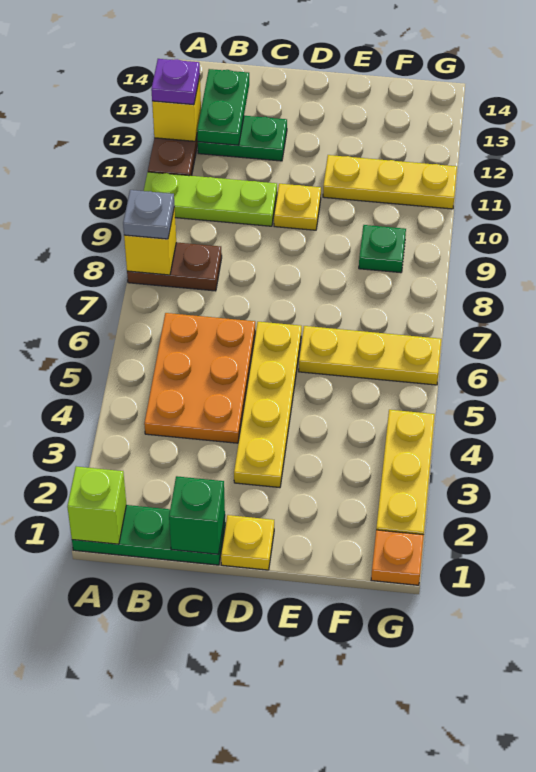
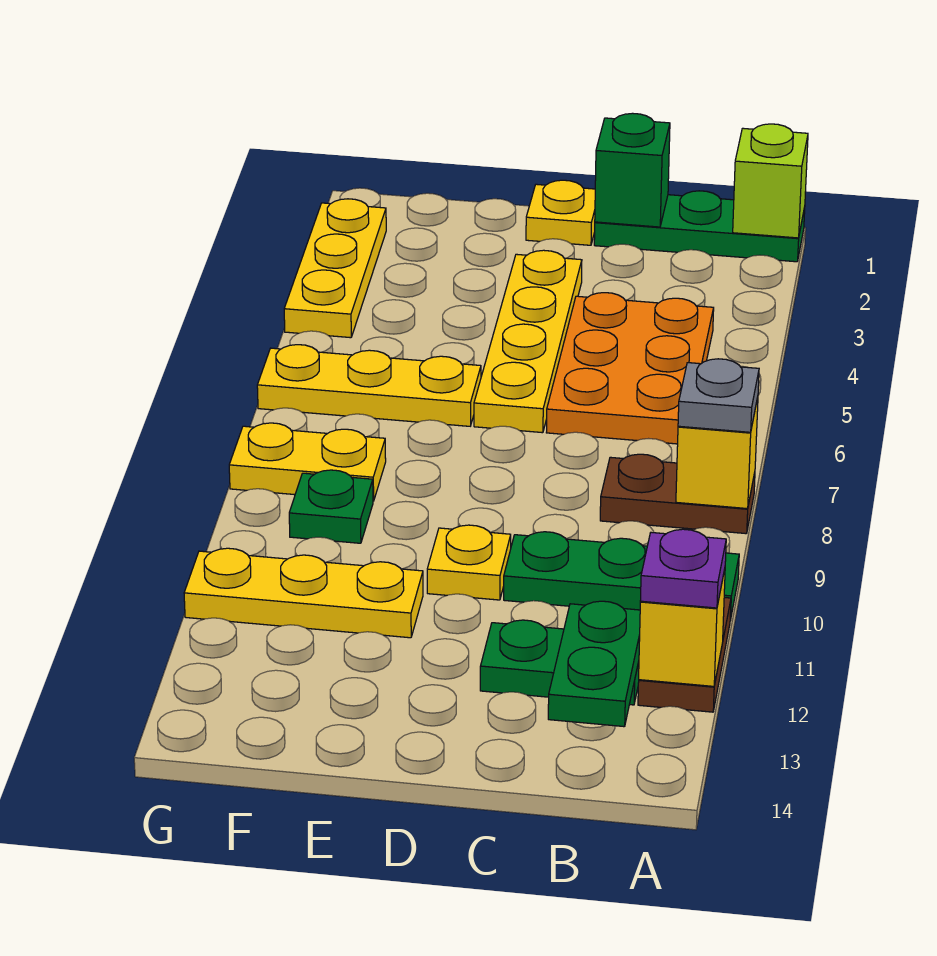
lime plate A10:C10 level 1 -> green plate A10:C10 level 1
none -> yellow plate F8:G8 level 1
orange plate G1 level 1 -> none

